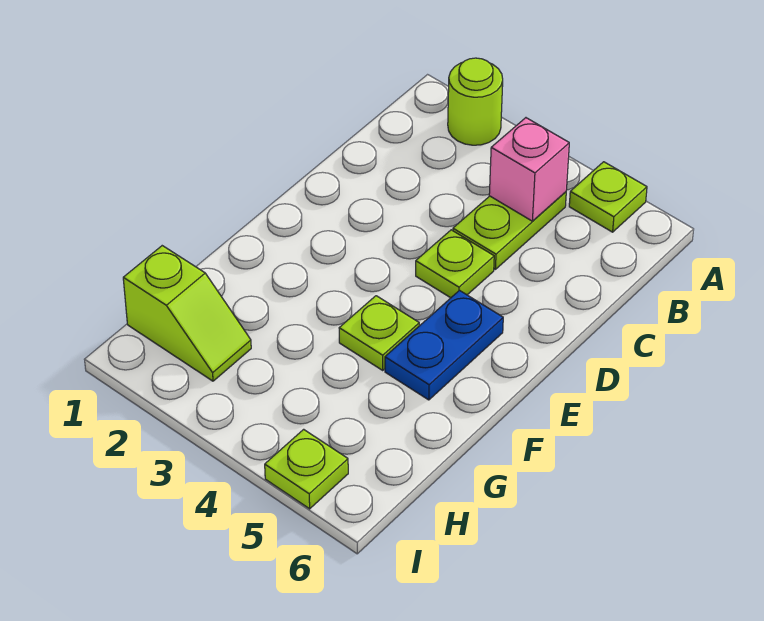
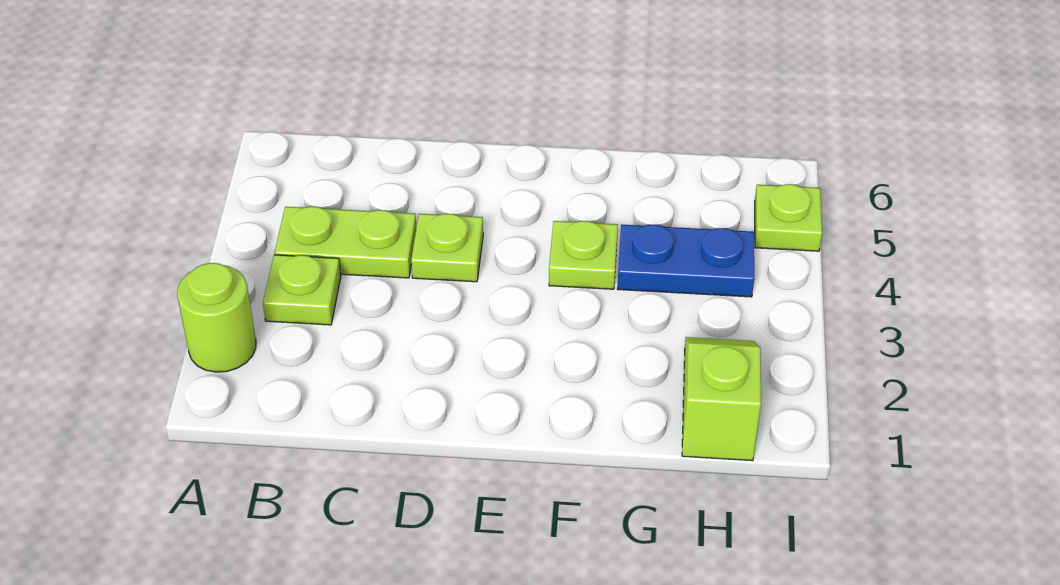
lime plate A5 level 1 -> lime plate B3 level 1
pink brick B4 level 2 -> none
blue plate E5:F5 level 1 -> blue plate G4:H4 level 1

